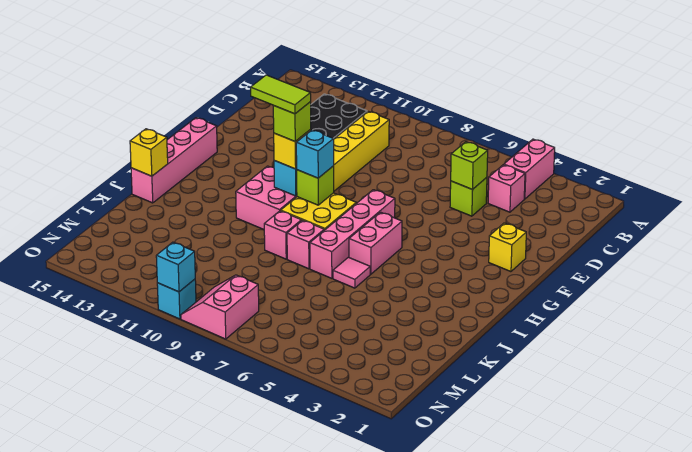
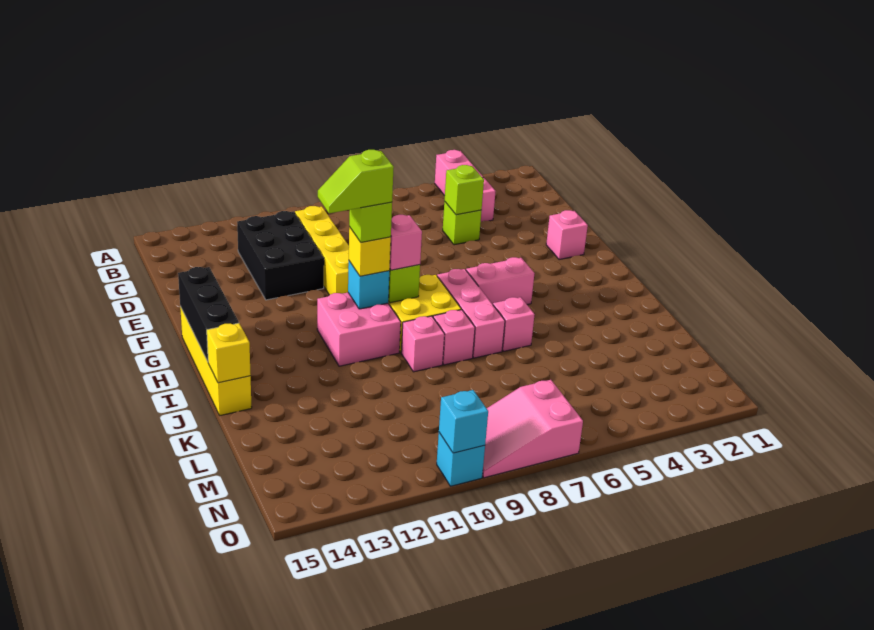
yellow brick F2 level 1 -> pink brick F2 level 1
pink brick G7:J7 level 1 -> pink brick H7:J7 level 1
pink brick G15:J15 level 1 -> yellow brick G15:J15 level 1
none -> black brick G15:I15 level 2
pink brick H6:I6 level 1 -> pink brick H5:H6 level 1
cyan brick H9 level 3 -> pink brick H9 level 3
lime tile H10:H11 level 5 -> lime slope H10:H11 level 5 top 10
pink tile J6 level 1 -> pink brick J6 level 1
pink slope N8:O9 level 1 top 8 -> pink slope N7:O9 level 1 top 7

